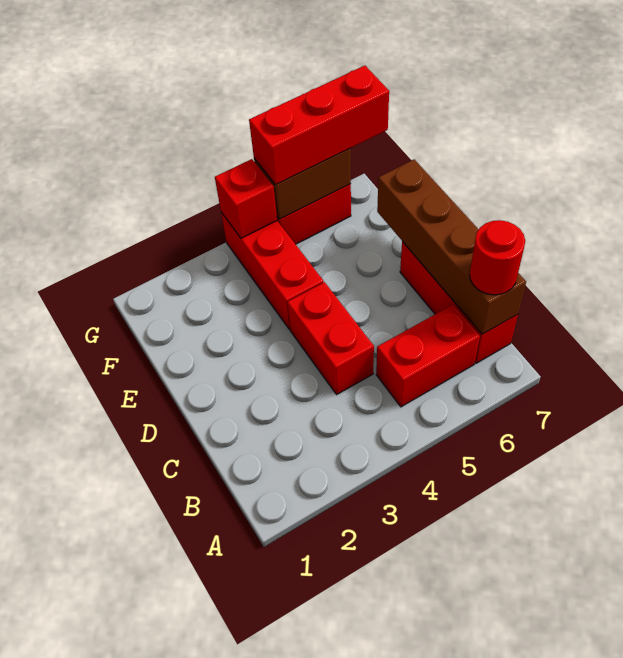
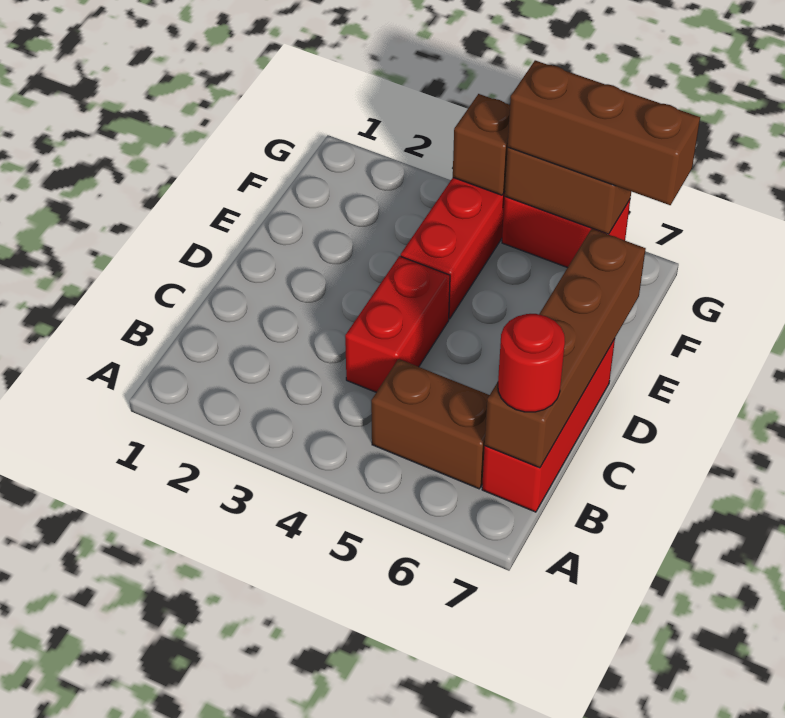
red brick B5:B6 level 1 -> brown brick B5:B6 level 1
red brick G4 level 2 -> brown brick G4 level 2
red brick G5:G7 level 3 -> brown brick G5:G7 level 3

